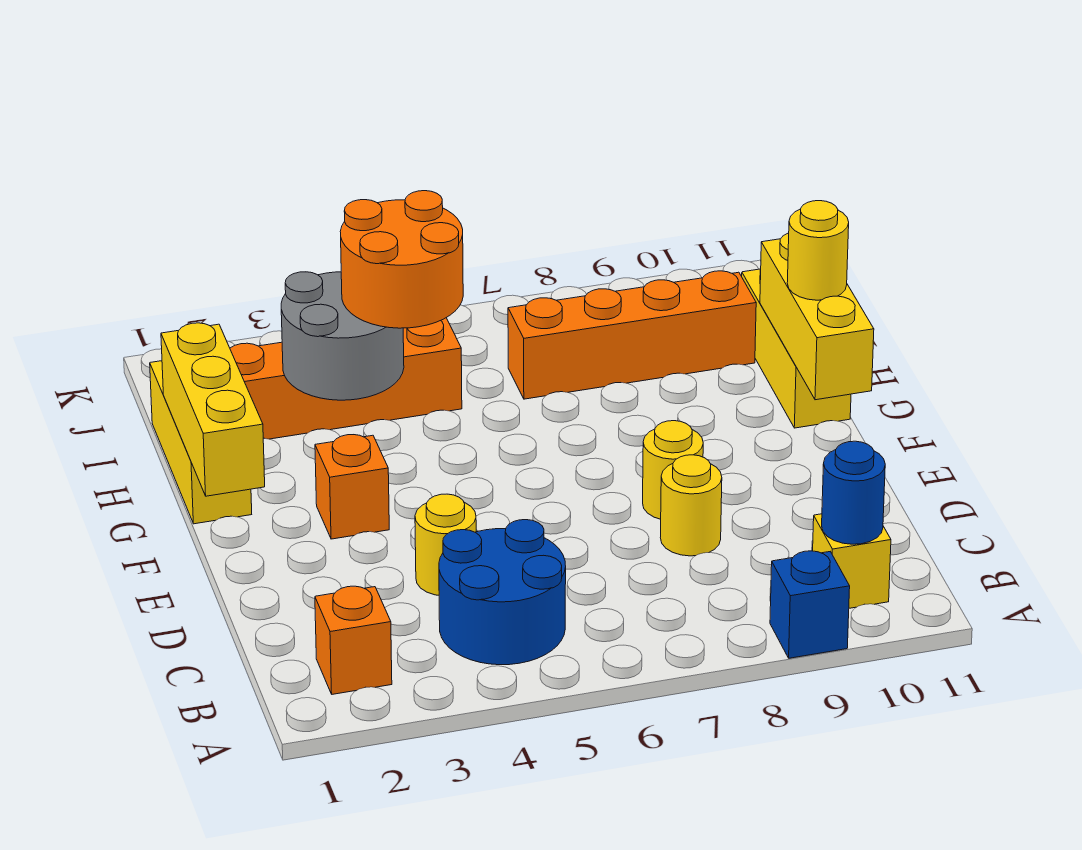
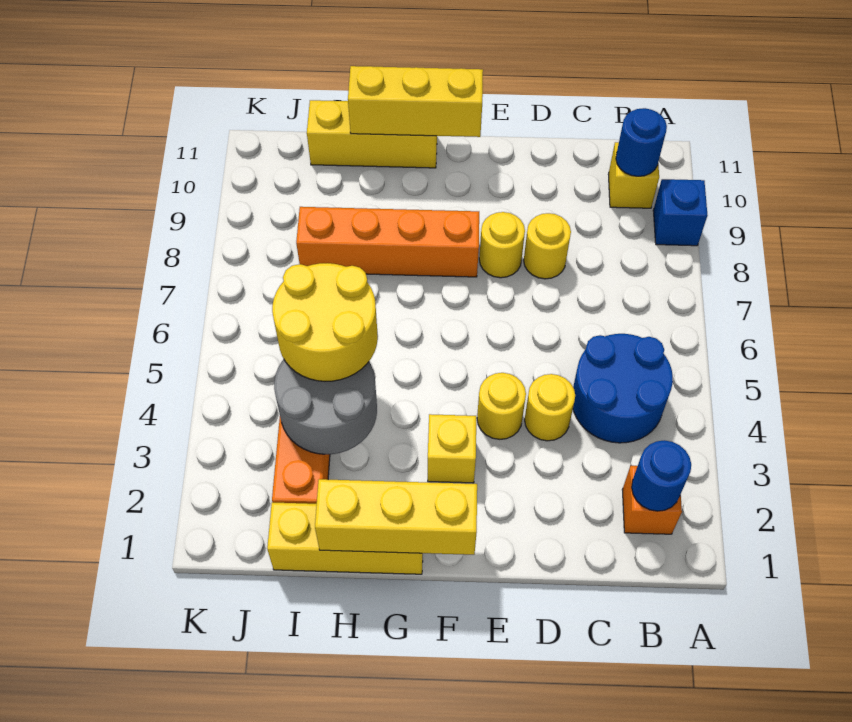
none -> blue round brick B2 level 2
orange brick F3 level 1 -> yellow brick F3 level 1
yellow round brick G11 level 3 -> yellow round brick E4 level 1
orange round brick H4:I5 level 3 -> yellow round brick H4:I5 level 3
orange brick I7:I10 level 1 -> orange brick F8:I8 level 1

